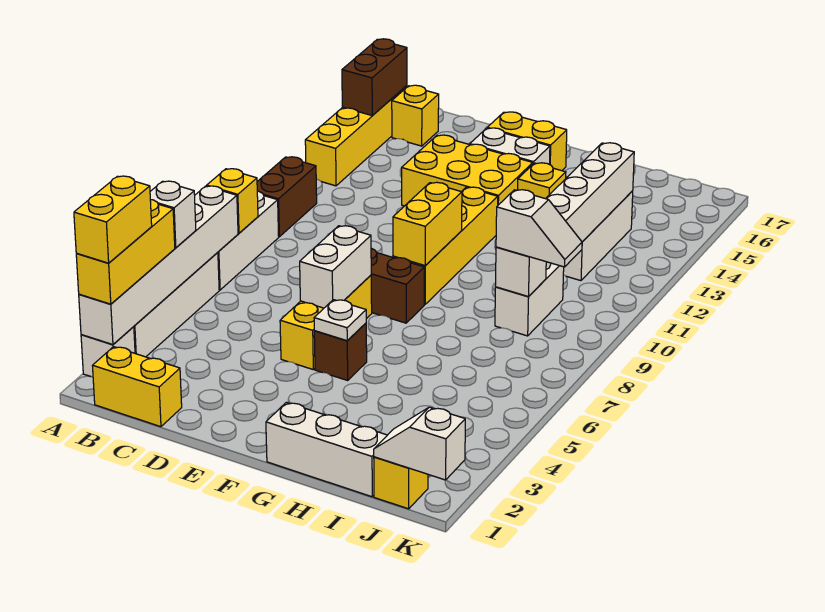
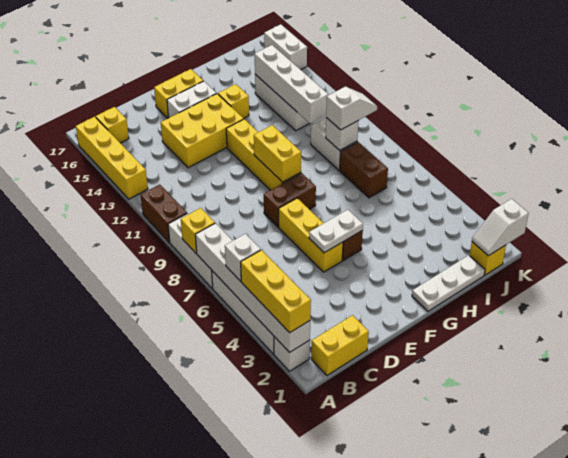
yellow brick A2:A3 level 4 -> none
brown brick A15:A16 level 2 -> brown brick I7:I8 level 1
white brick E6:E7 level 2 -> white brick K15:K16 level 1
white plate F5 level 2 -> white plate E5:F5 level 2
white brick G1:I1 level 1 -> white plate G1:I1 level 1

